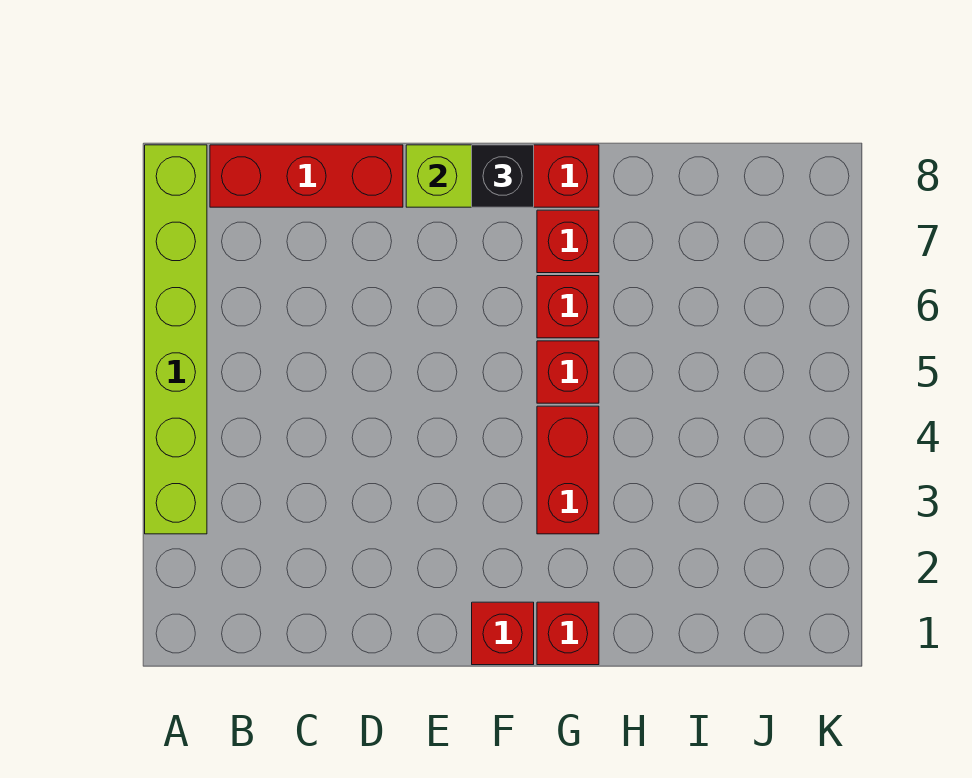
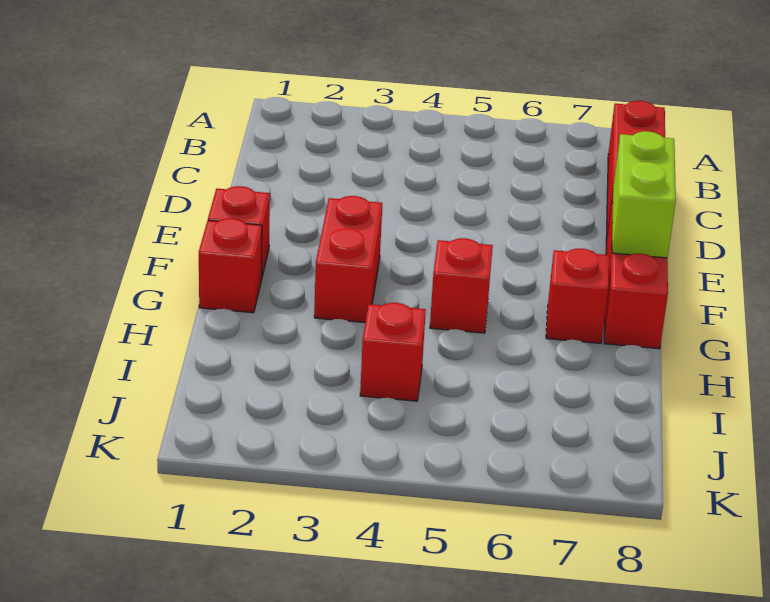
lime brick A3:A8 level 1 -> none
black brick F8 level 3 -> none
red brick G3:G4 level 1 -> red brick F3:G3 level 1
red brick G6 level 1 -> red brick I4 level 1

